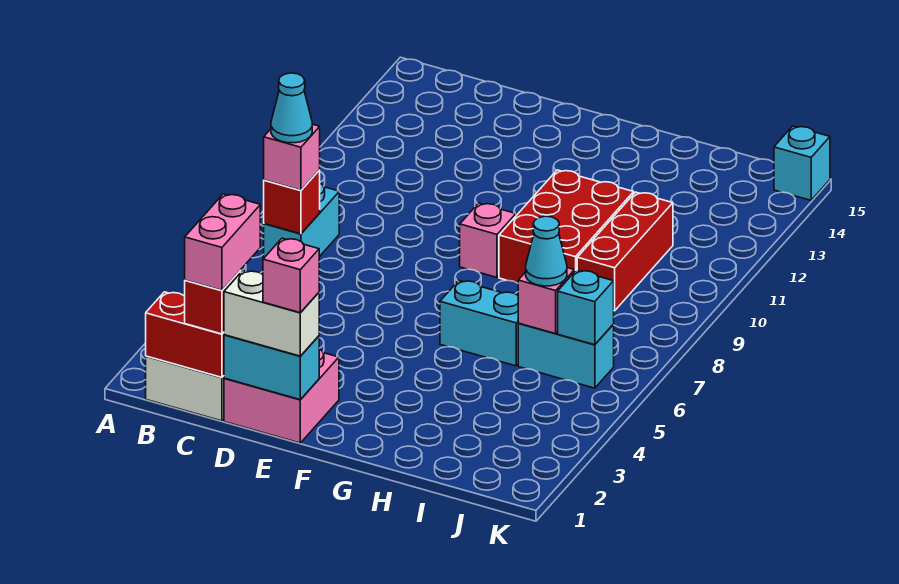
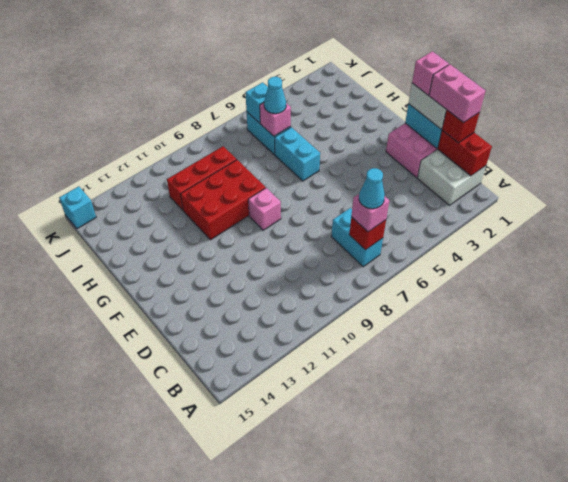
cyan brick B7:B8 level 1 -> cyan brick B7:C7 level 1
pink brick C1:C2 level 4 -> pink brick C1:D1 level 4

